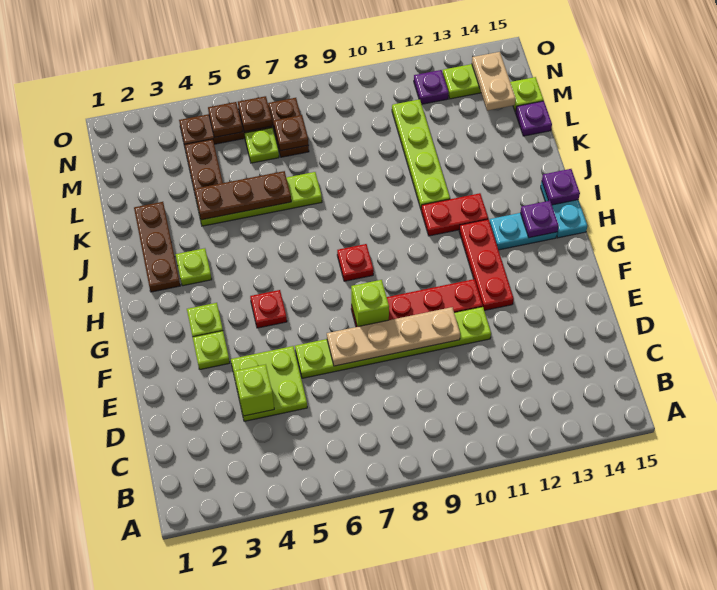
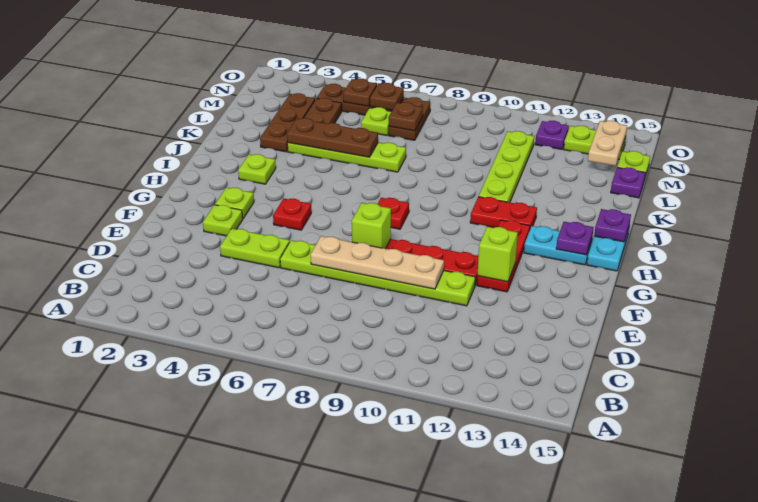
lime plate D4:E5 level 1 -> lime plate E4:E5 level 1
lime brick D4 level 2 -> lime brick F12 level 2
brown plate I2:K2 level 1 -> brown plate K3:M3 level 1

